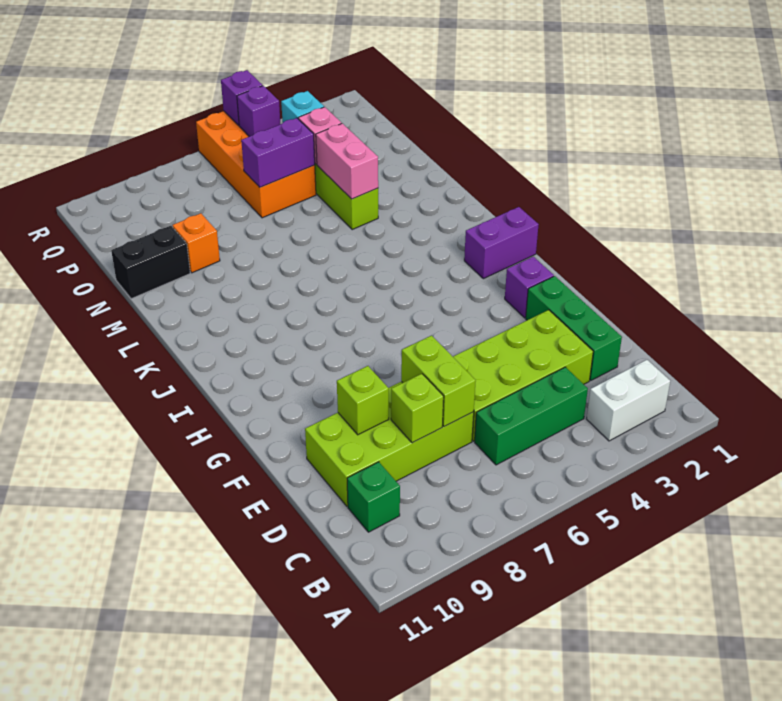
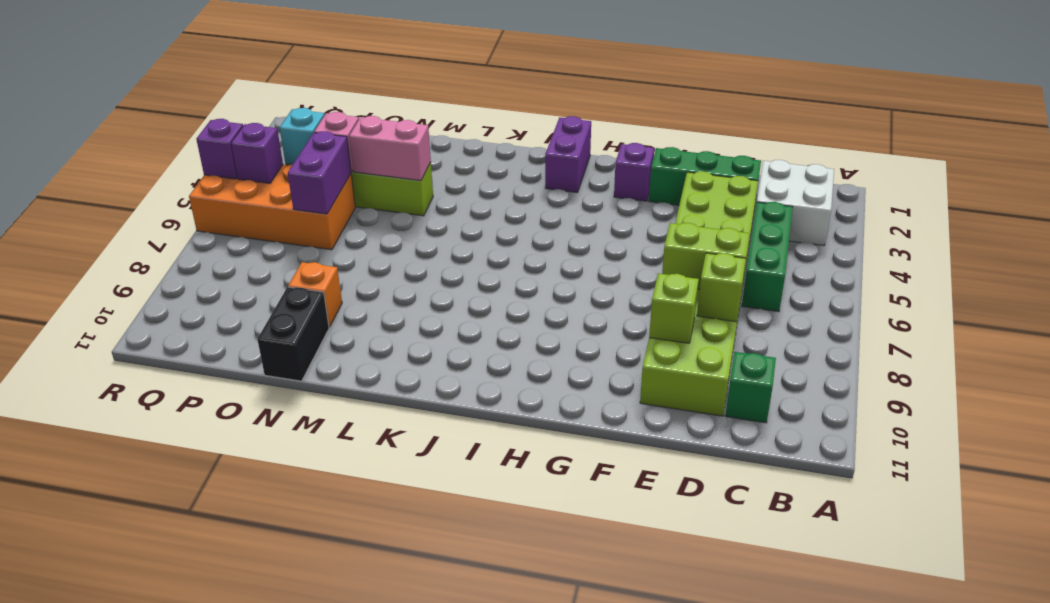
white brick B2:B3 level 1 -> white brick B2:C3 level 1

